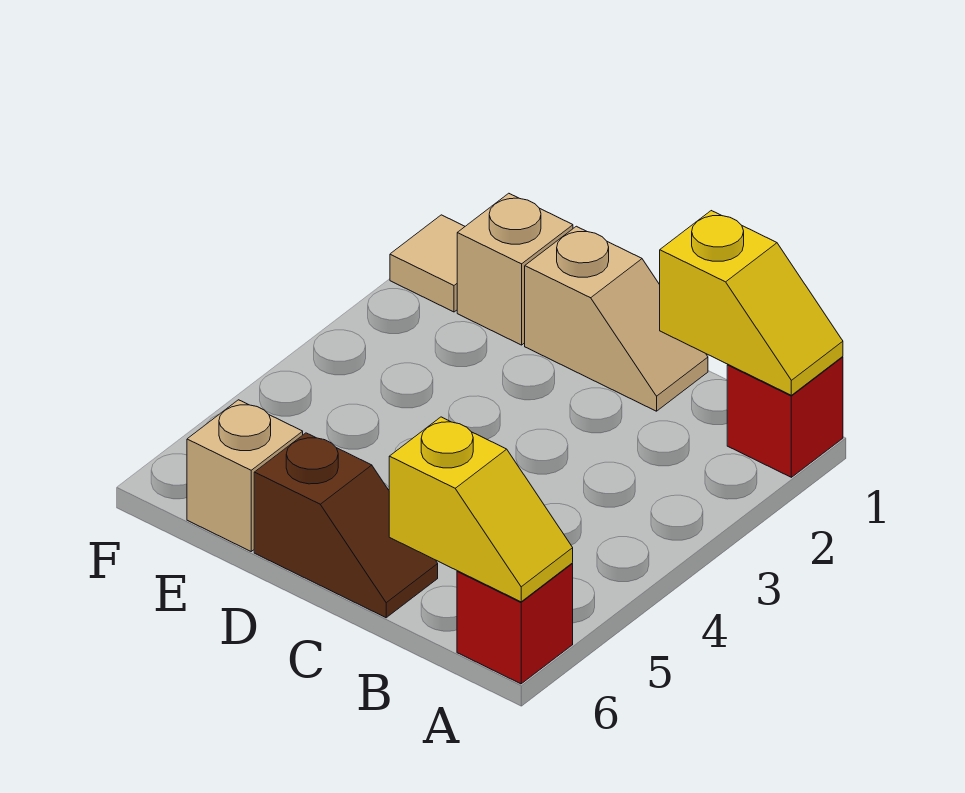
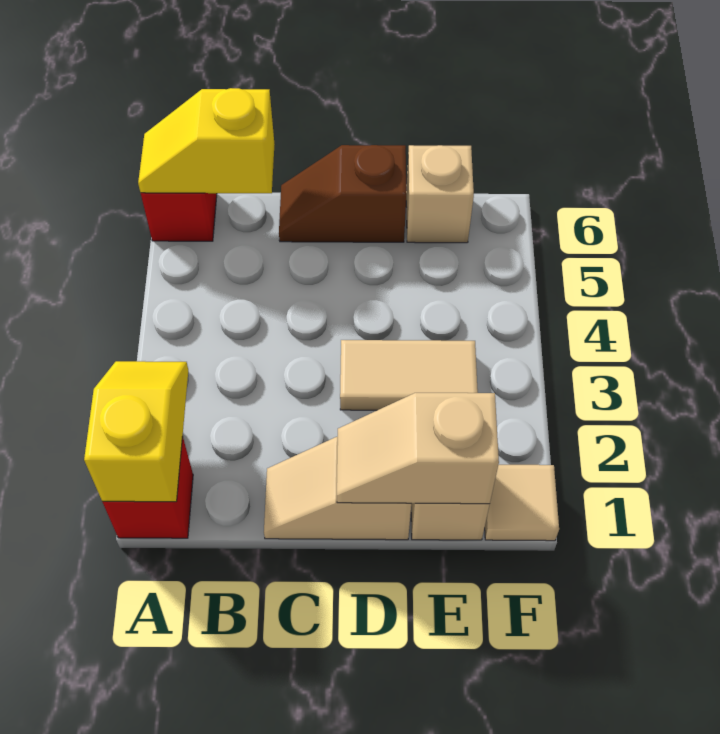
yellow slope A1:B1 level 2 top B -> yellow slope A1:A2 level 2 top 1
none -> tan slope D1:E1 level 2 top E
none -> tan tile D3:E3 level 1

